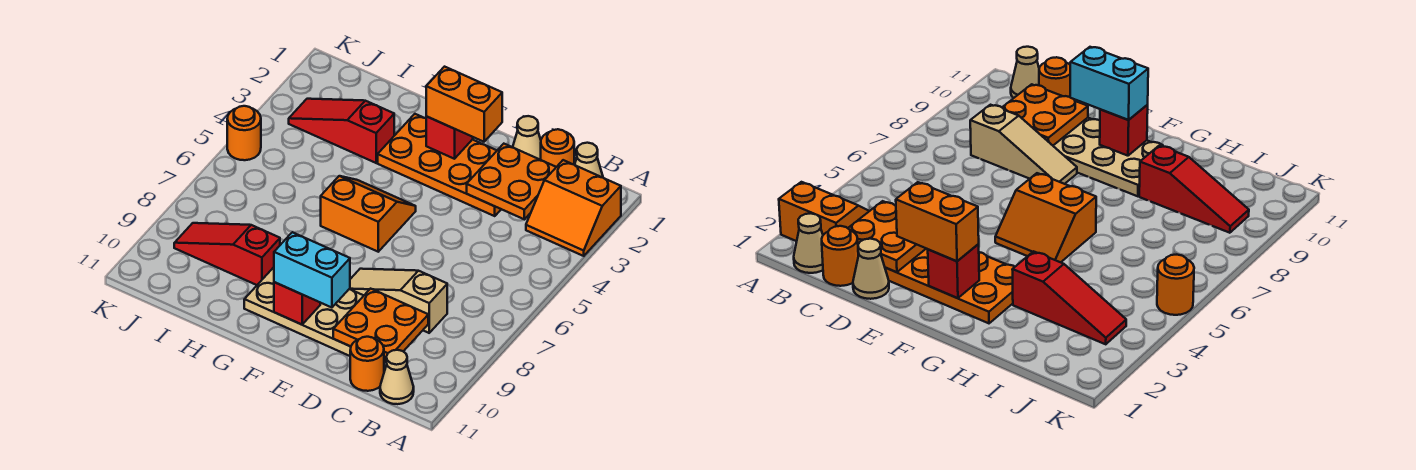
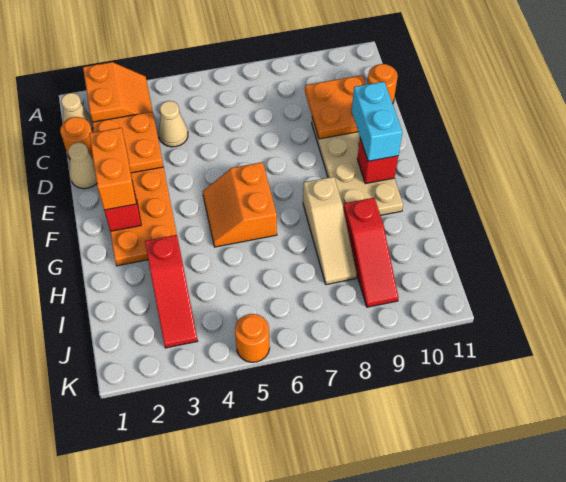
tan cone B11 level 1 -> tan cone C4 level 1
tan slope C8:E8 level 1 top C -> tan slope G8:I8 level 1 top G

